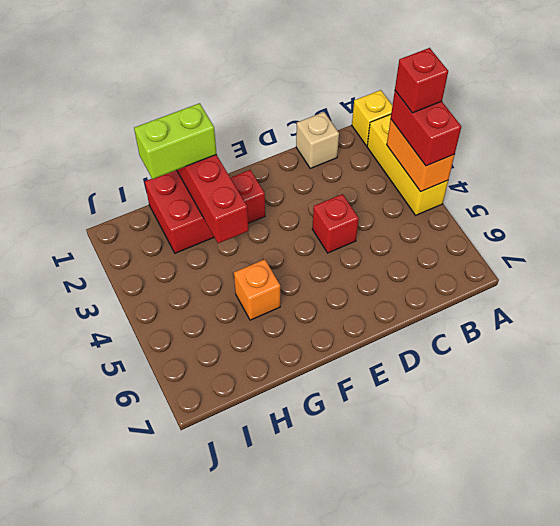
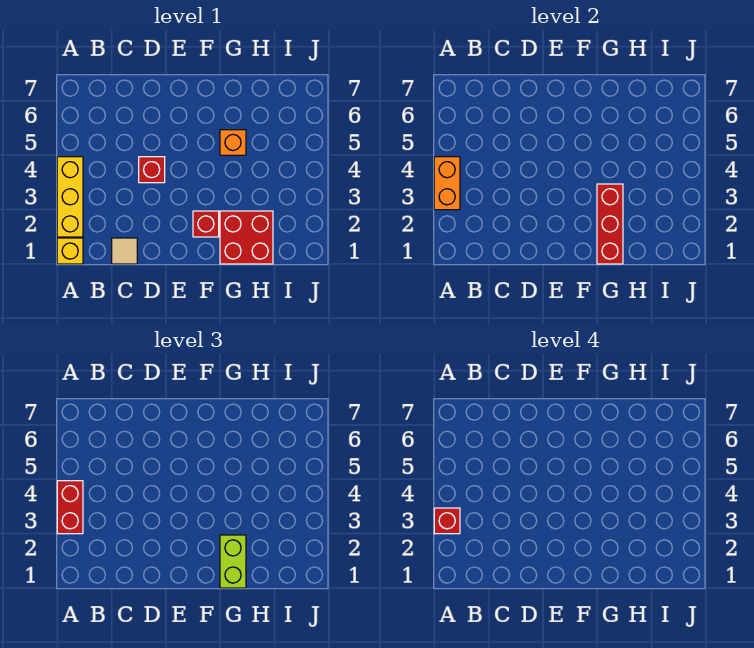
tan brick C1 level 1 -> tan tile C1 level 1
lime brick G1:H1 level 3 -> lime brick G1:G2 level 3

